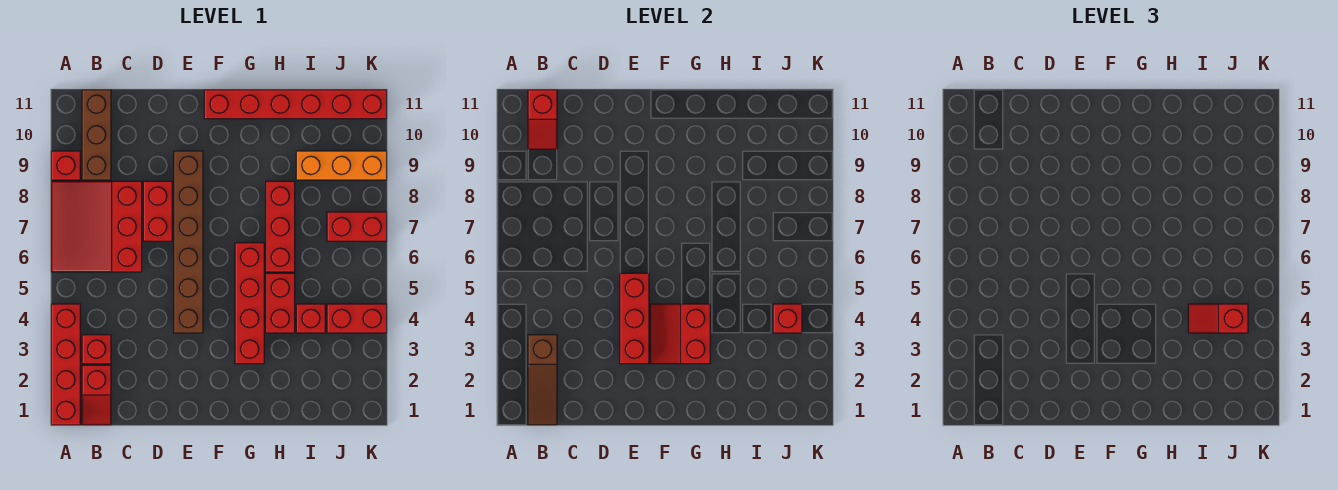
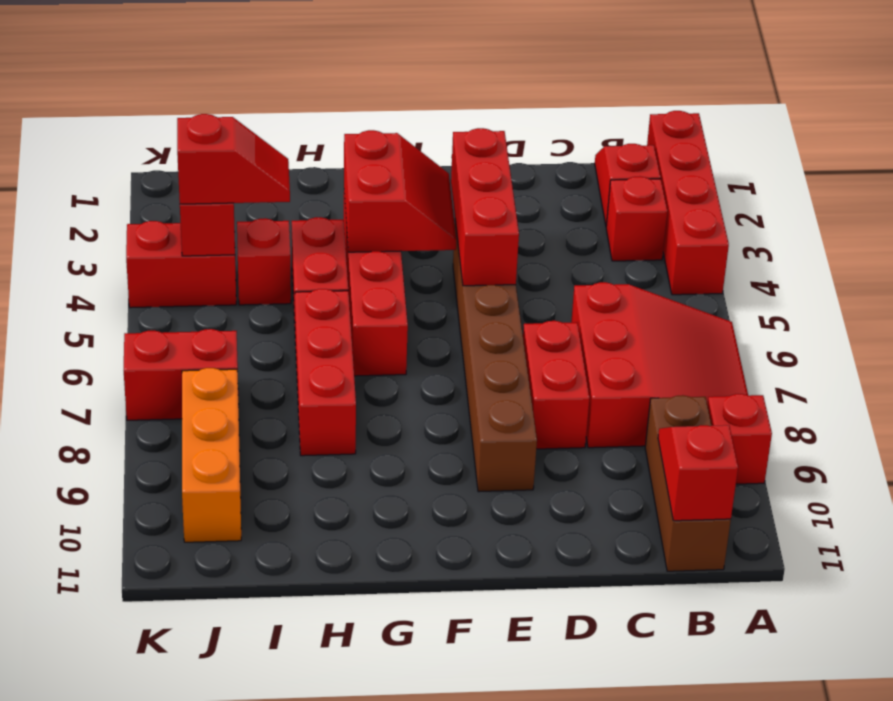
brown slope B1:B3 level 2 top 3 -> none
red brick F11:K11 level 1 -> none
orange brick I9:K9 level 1 -> orange brick J8:J10 level 1

